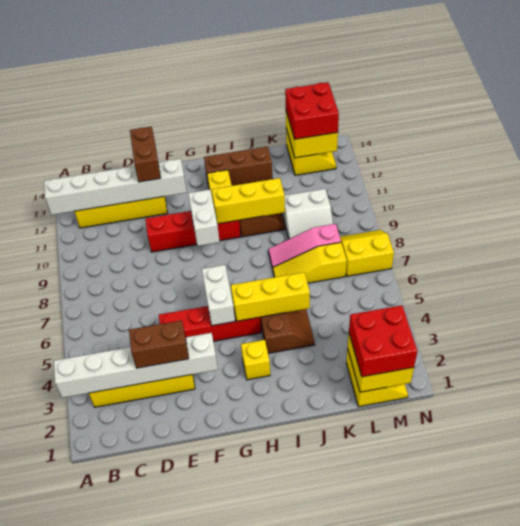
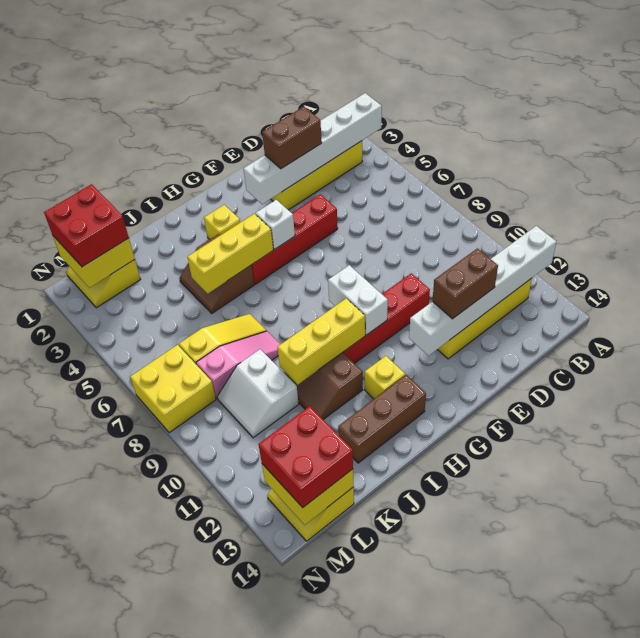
brown brick E12:E13 level 3 -> brown brick D12:E12 level 3
white brick G5:G6 level 2 -> white brick G5 level 2
white slope K9:L10 level 1 top 10 -> white slope K9:L10 level 1 top K
yellow slope M7:N8 level 1 top 7 -> yellow brick M7:N8 level 1

